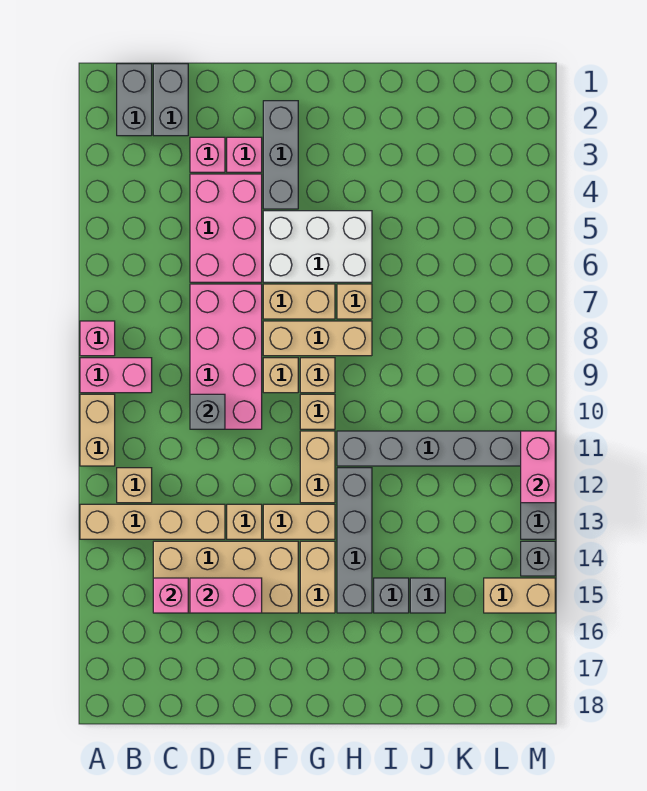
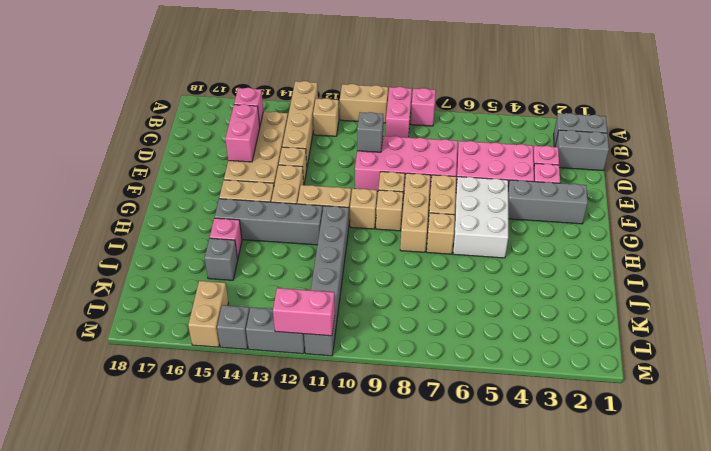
grey brick I15 level 1 -> pink brick I15 level 1

